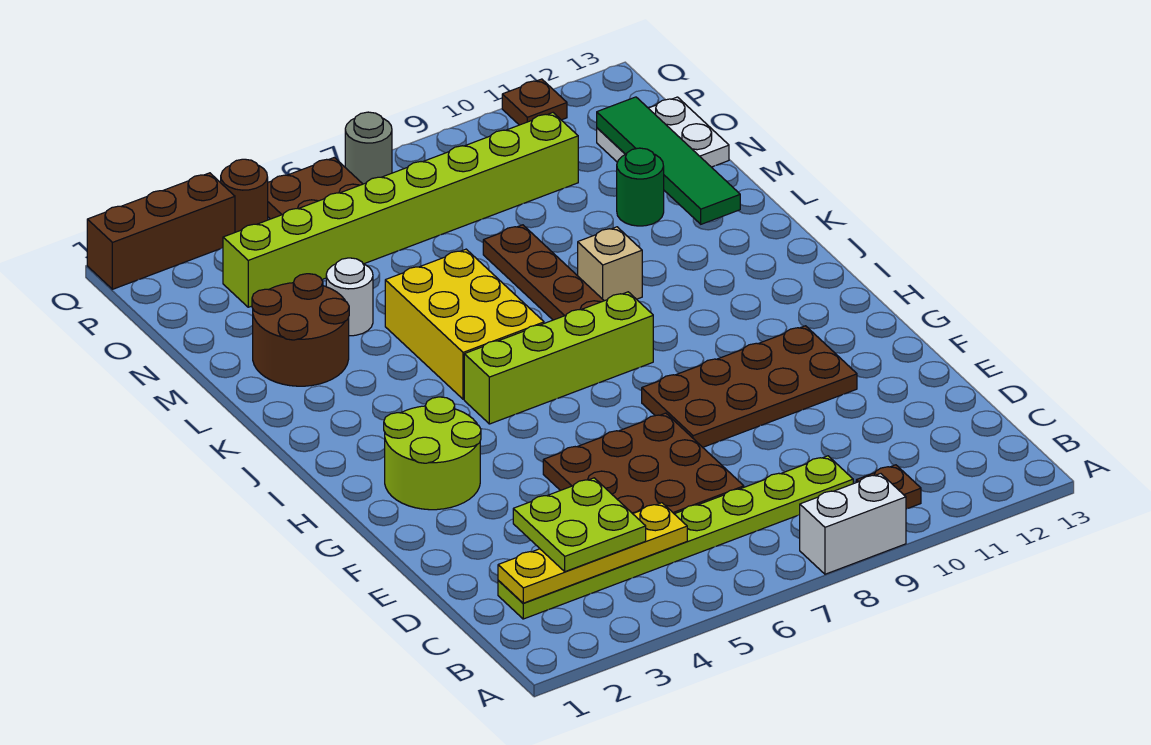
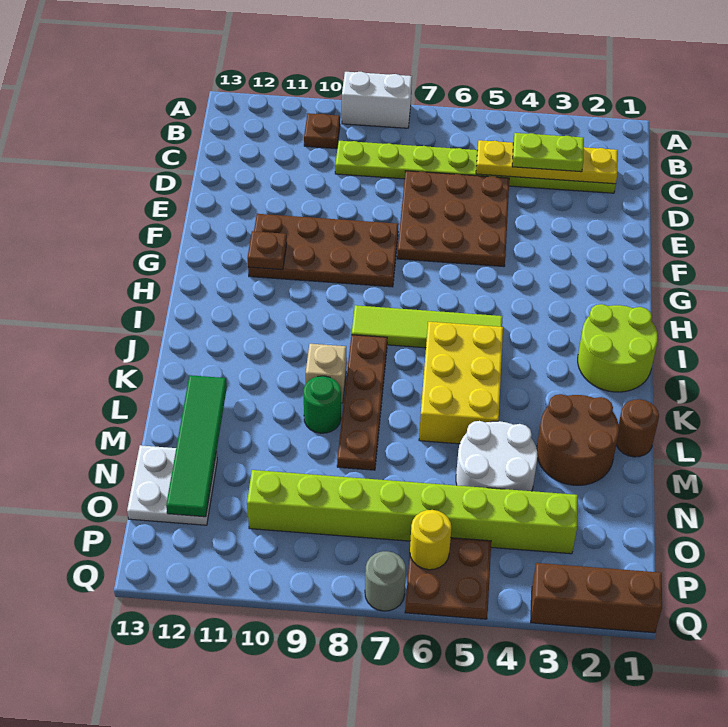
lime plate C3:D4 level 3 -> lime plate C3:C4 level 3
lime round brick G2:H3 level 1 -> lime round brick I1:J2 level 1
lime brick I5:I8 level 1 -> lime tile I5:I8 level 1
white round brick M4 level 1 -> white round brick M4:N5 level 1
green round brick M11 level 1 -> green round brick L9 level 1
none -> yellow round brick P6 level 2
brown round brick Q4 level 1 -> brown round brick L1 level 1
brown plate Q11 level 1 -> brown plate G11 level 2

